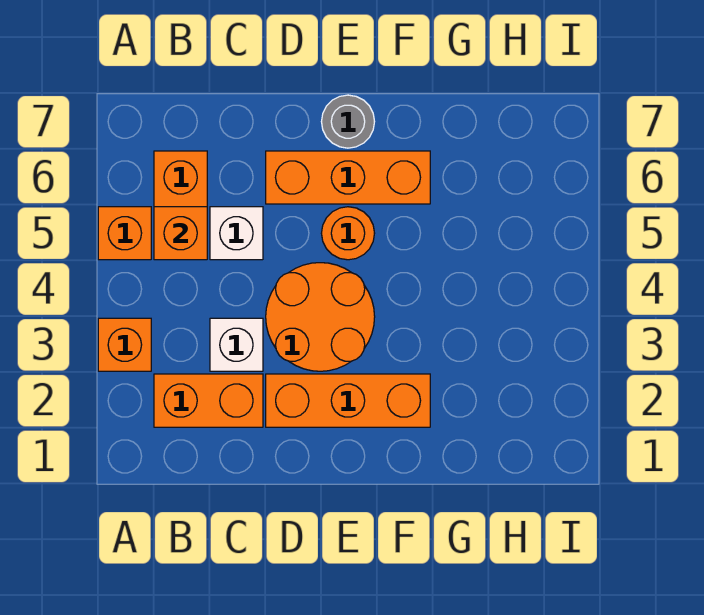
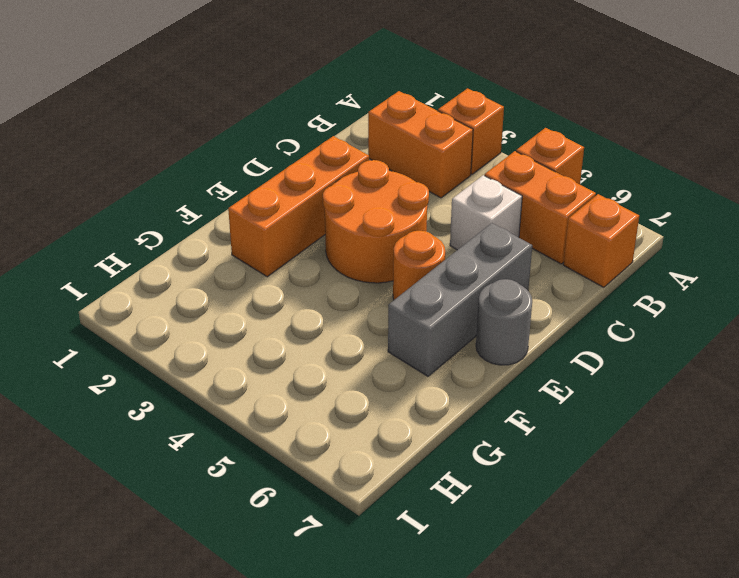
orange brick B2:C2 level 1 -> orange brick B2:B3 level 1
orange brick B5 level 2 -> orange brick B7 level 1
white brick C3 level 1 -> none
orange brick D6:F6 level 1 -> grey brick D6:F6 level 1

